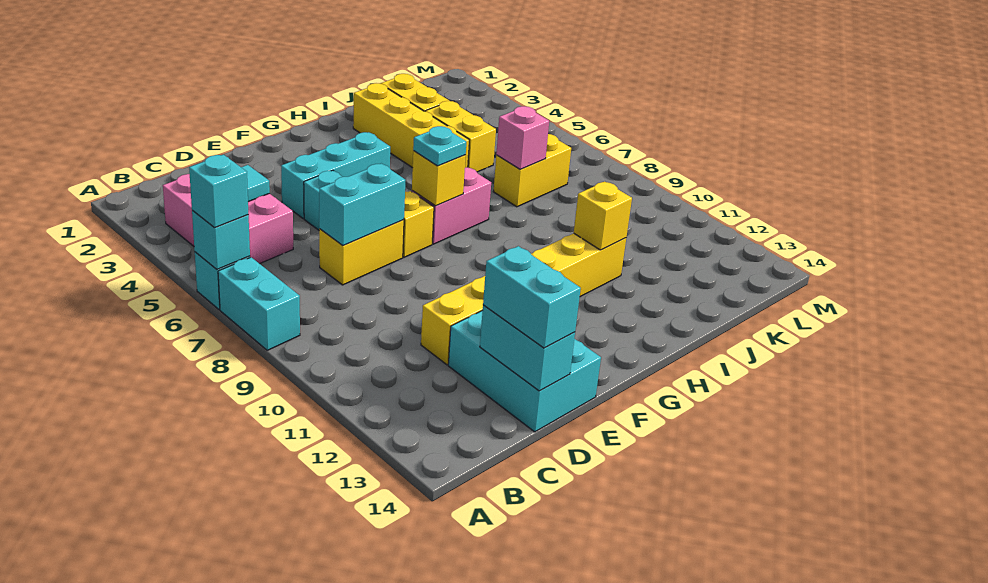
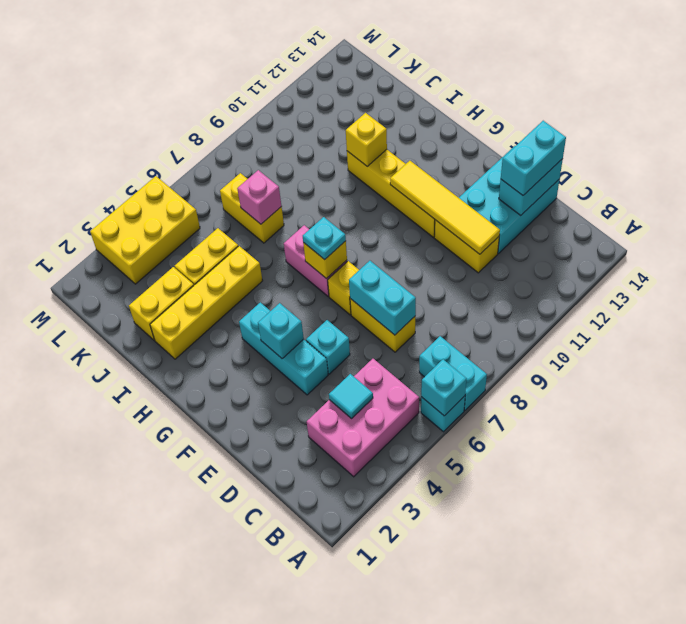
cyan brick A6 level 3 -> cyan brick F4 level 2
cyan brick A7:A8 level 1 -> cyan brick A7:B7 level 1
none -> yellow tile D11:G11 level 2
none -> yellow brick L3:M5 level 1

